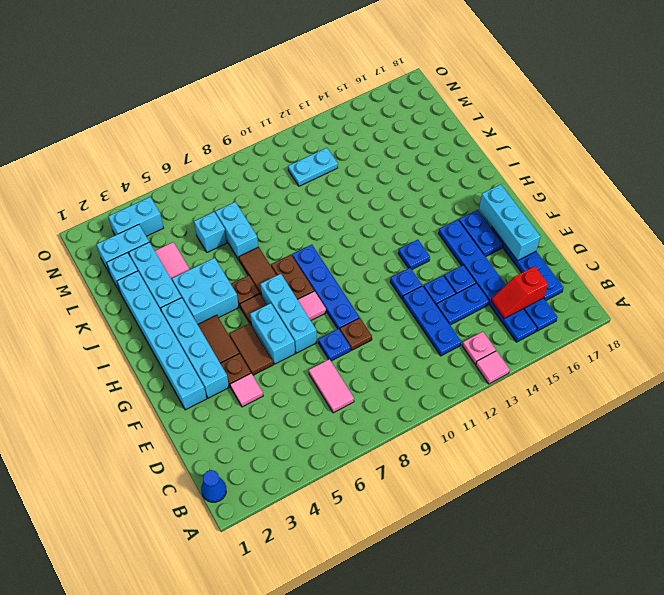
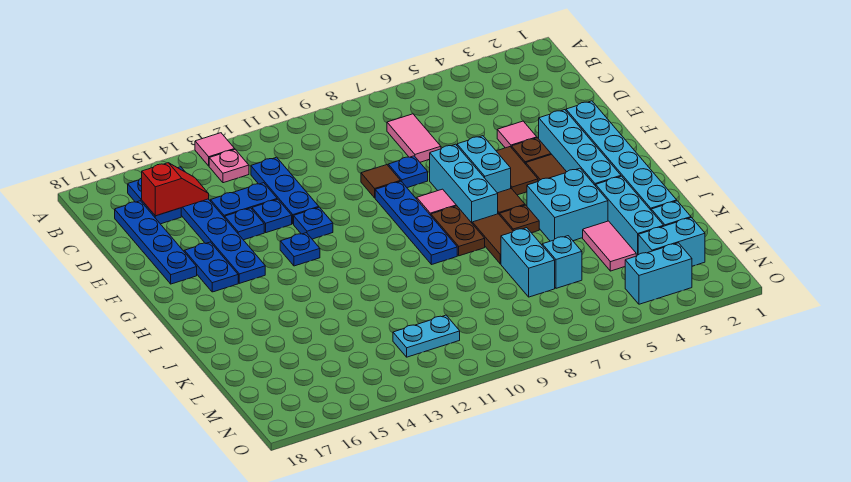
blue cone B1 level 1 -> none
brown plate E9 level 1 -> brown tile E9 level 1
cyan brick E17:G17 level 2 -> none

